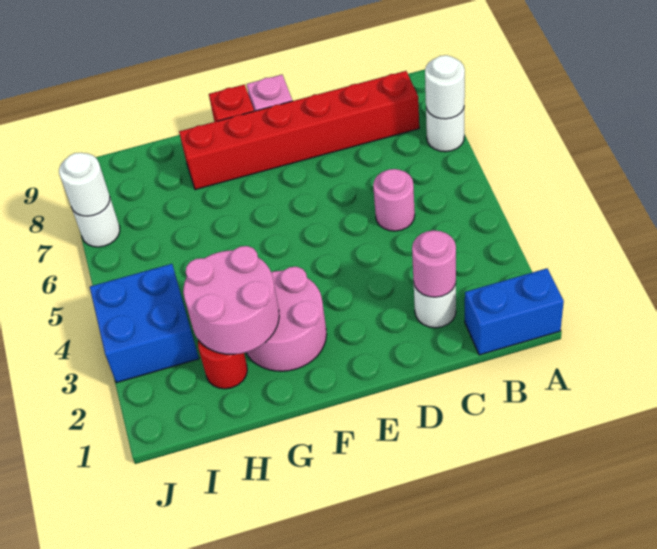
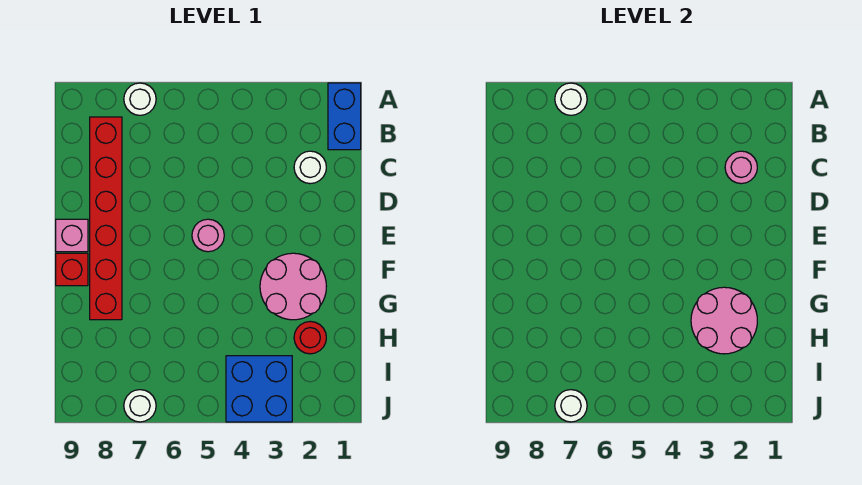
pink round brick C5 level 1 -> pink round brick E5 level 1

